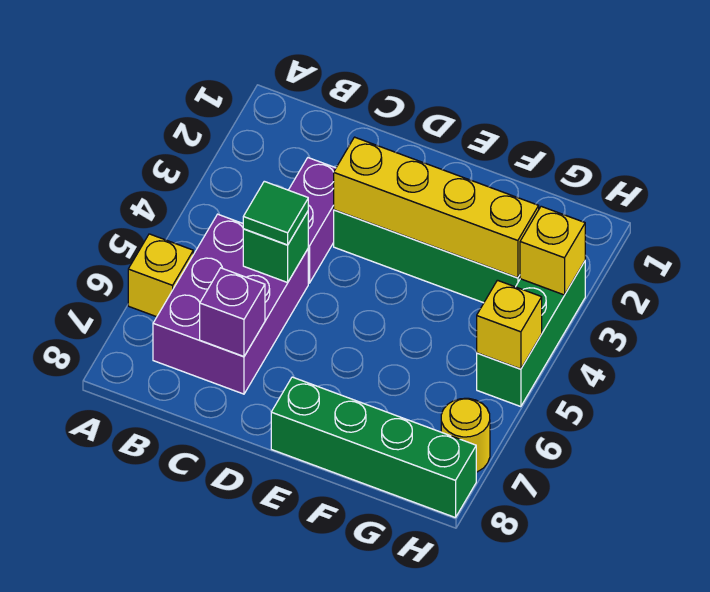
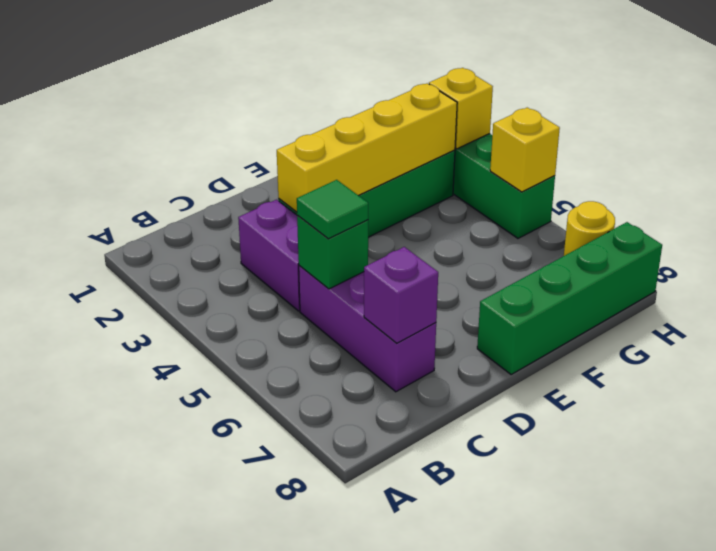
yellow brick A6 level 1 -> none
purple brick B5:C7 level 1 -> purple brick C5:C7 level 1

